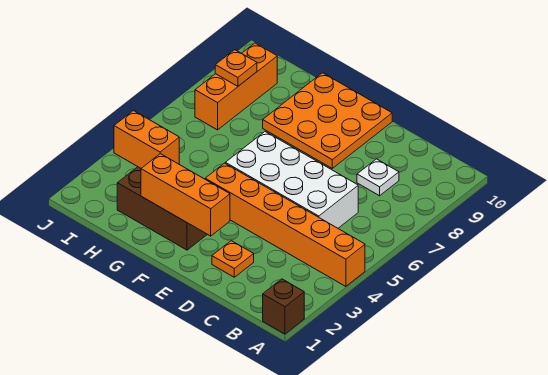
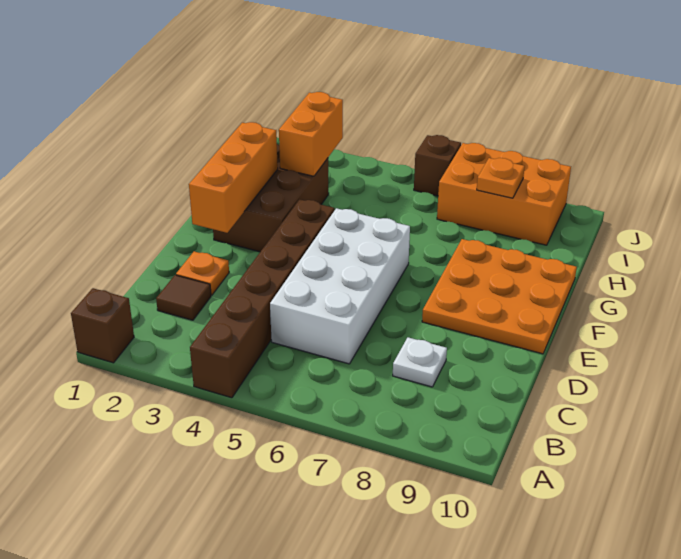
orange brick A4:F4 level 1 -> brown brick A4:F4 level 1
none -> brown tile C2 level 1
orange brick I7:I9 level 1 -> orange brick I7:J9 level 1
none -> brown brick J6 level 1

